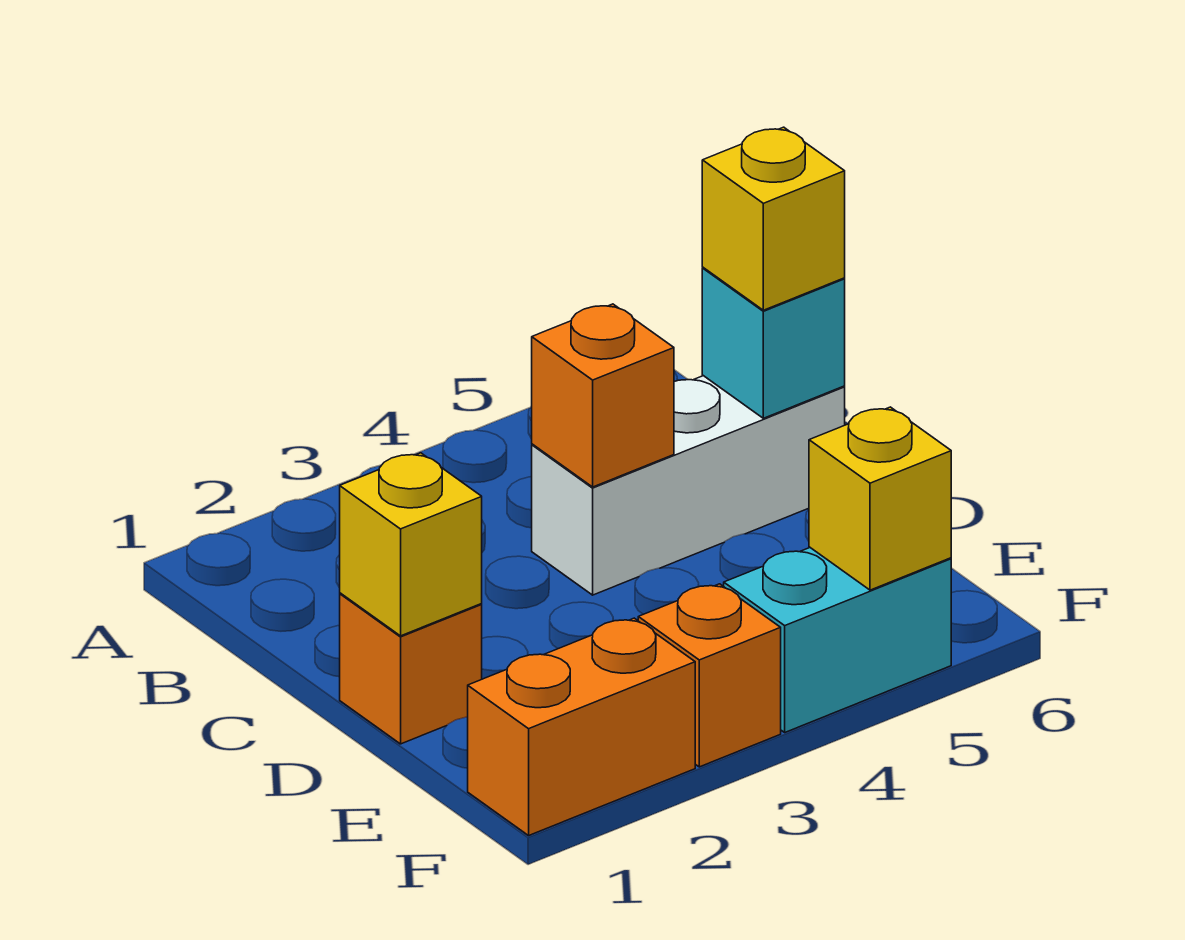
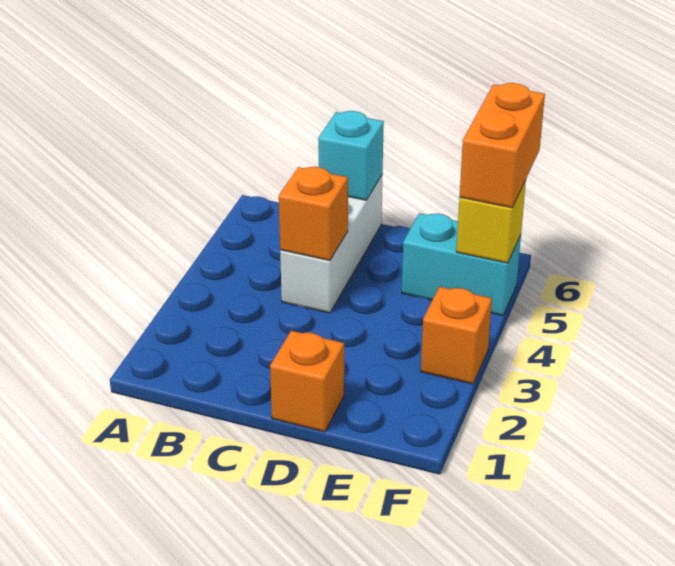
yellow brick C6 level 3 -> none
yellow brick D1 level 2 -> none
orange brick F1:F2 level 1 -> orange brick F5:F6 level 3
cyan brick F4:F5 level 1 -> cyan brick E5:F5 level 1

